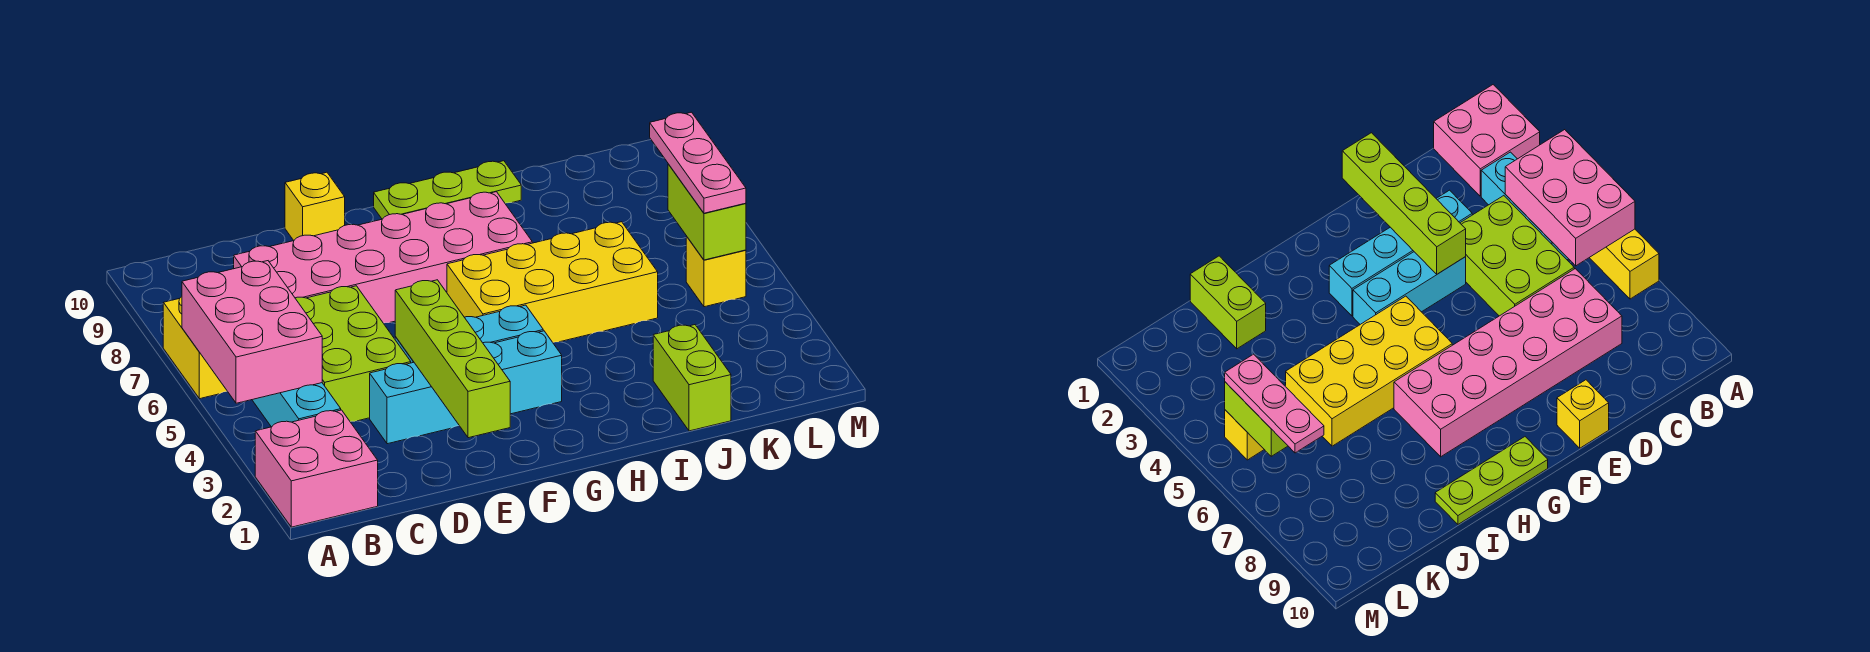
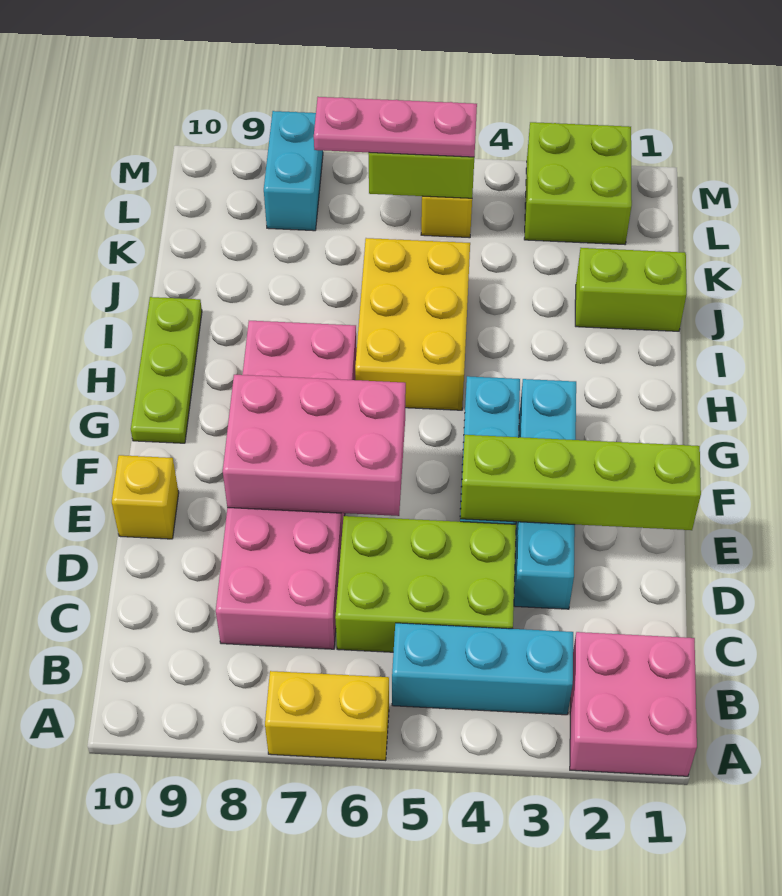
pink brick A4:B6 level 2 -> pink brick E6:F8 level 2
yellow brick G5:J6 level 1 -> yellow brick H5:J6 level 1
none -> lime brick L2:M3 level 1
none -> cyan brick L8:M8 level 1

